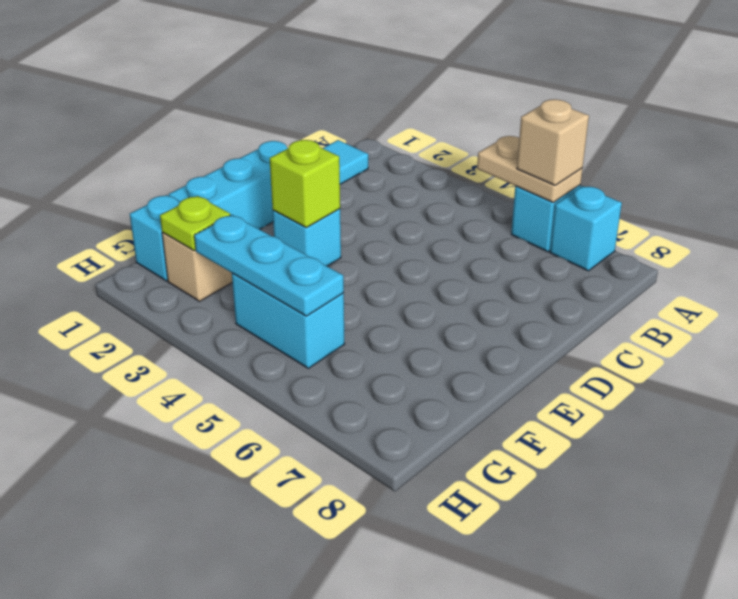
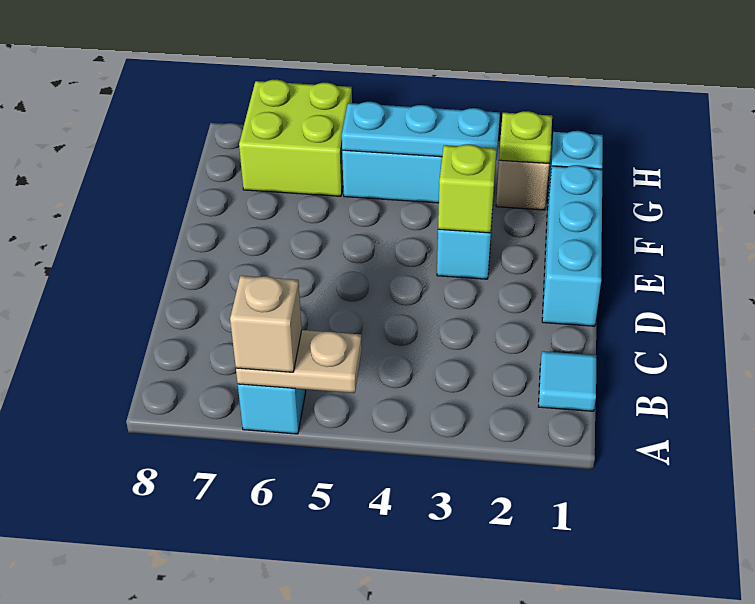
cyan brick A7 level 1 -> none
none -> lime brick G6:H7 level 1

